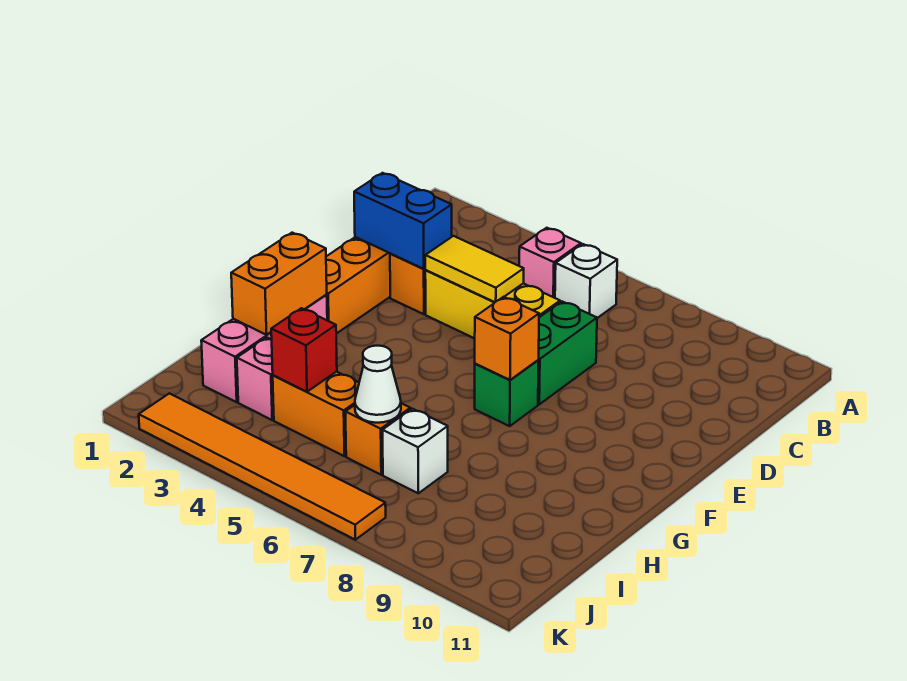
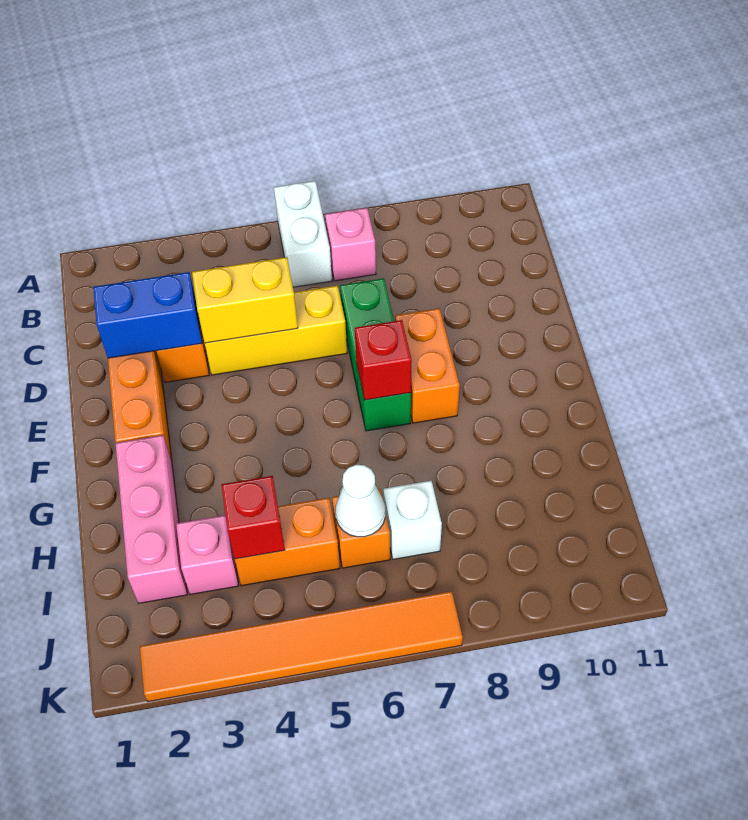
pink brick B5 level 1 -> pink brick B7 level 1
white brick B6 level 1 -> white brick A6:B6 level 1
yellow tile D4:D5 level 2 -> yellow brick D4:D5 level 2
orange brick F7 level 2 -> red brick F7 level 2
orange brick G2:H2 level 2 -> orange brick E8:F8 level 1

